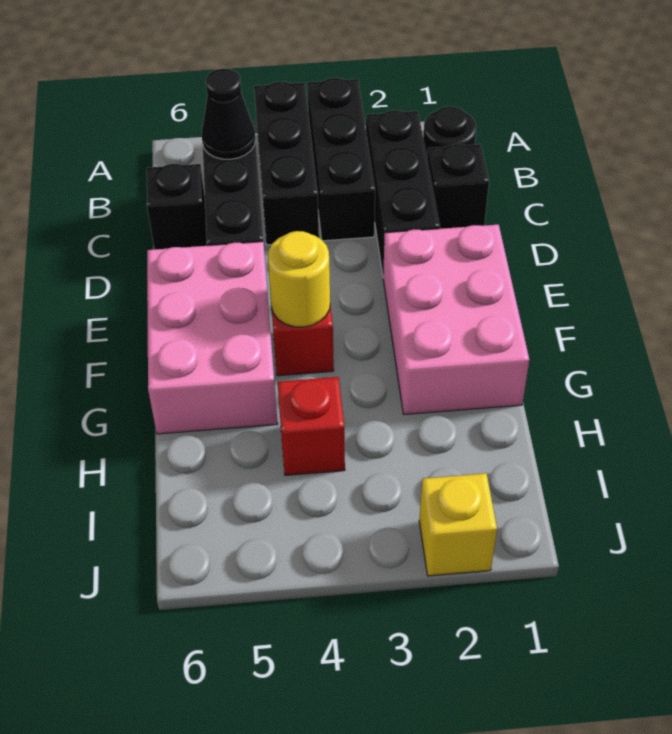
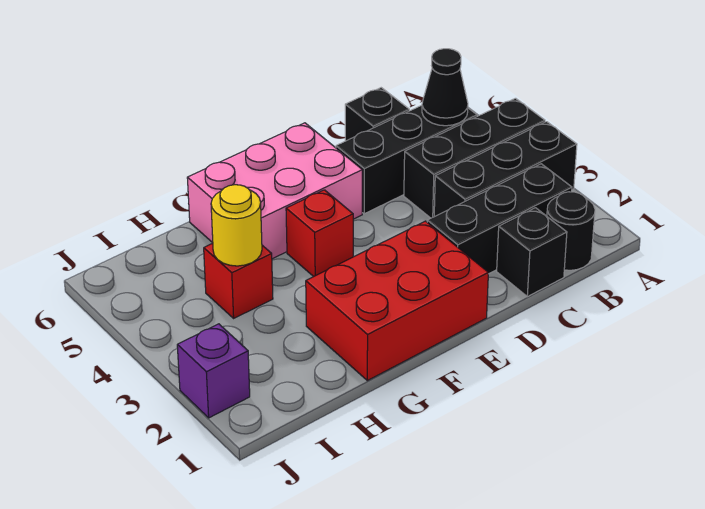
pink brick E1:G2 level 1 -> red brick E1:G2 level 1
yellow round brick F4 level 2 -> yellow round brick H4 level 2
yellow brick J2 level 1 -> purple brick J2 level 1

